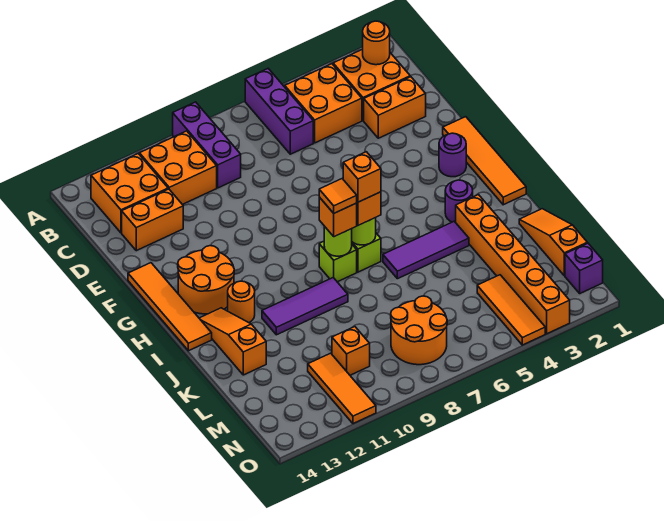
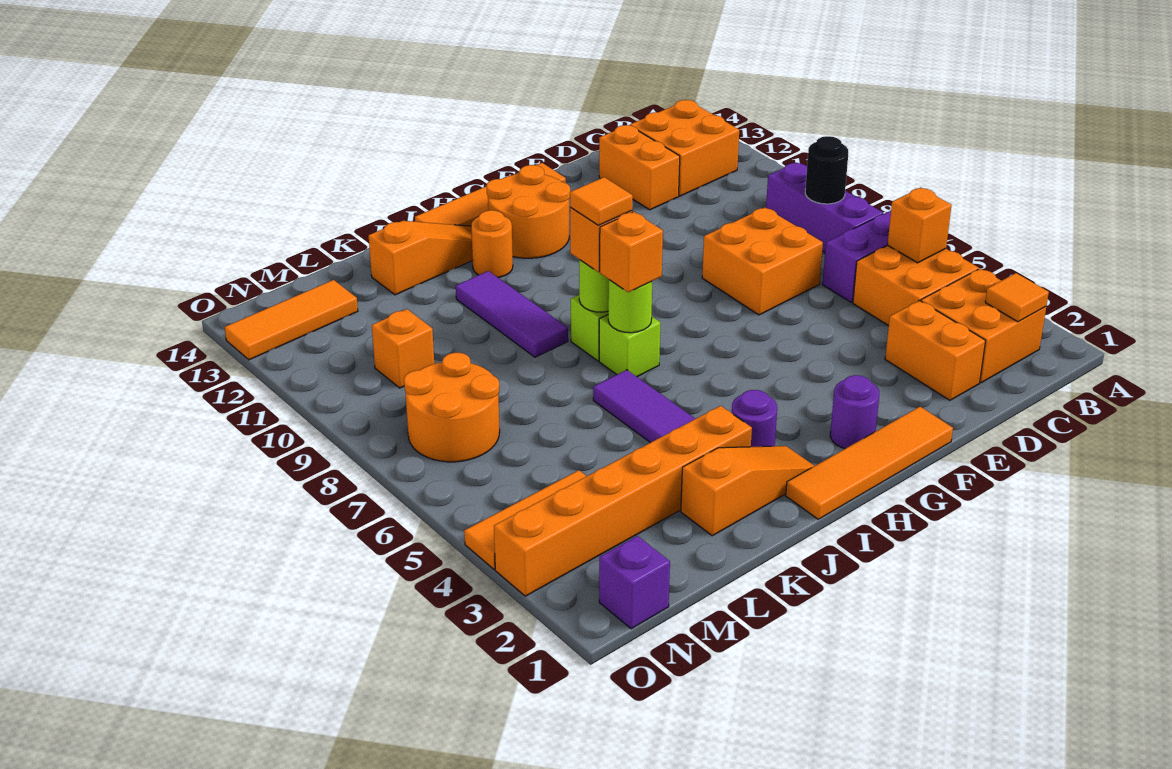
purple brick A9:C9 level 1 -> purple brick B7:B9 level 1
orange round brick B2 level 2 -> orange tile B2 level 2
none -> black round brick B8 level 2
orange brick B10:C11 level 1 -> orange brick D7:E8 level 1
orange brick I7 level 4 -> orange brick B5 level 2
orange slope K1:M1 level 1 top M -> orange slope I2:K2 level 1 top K
orange tile M11:O11 level 1 -> orange tile M13:O13 level 1

